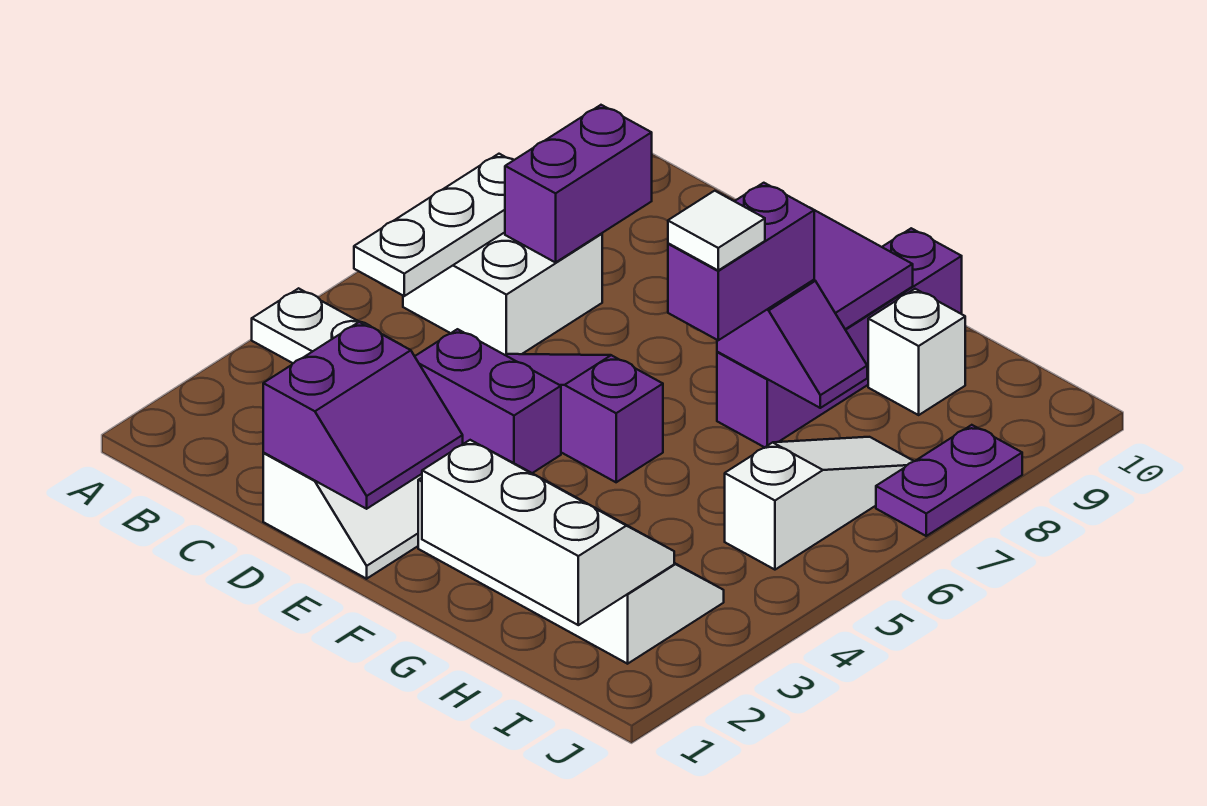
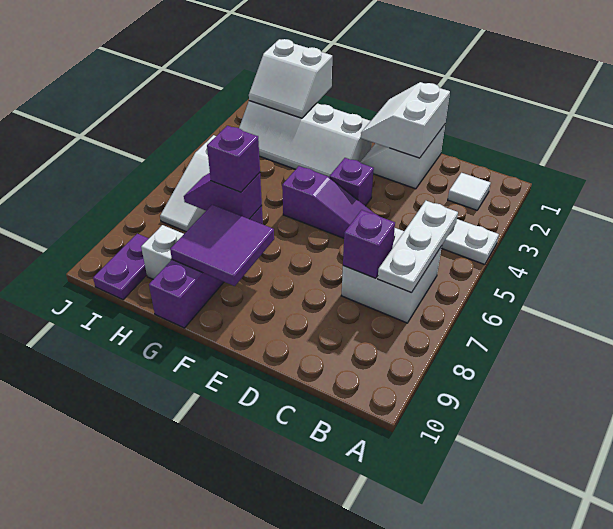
purple brick C7:C8 level 2 -> purple brick C7 level 2
purple slope D1:E2 level 2 top D -> white slope D1:E2 level 2 top D
purple brick D4:E4 level 1 -> purple brick E4 level 1
white slope G1:I2 level 2 top 1 -> white slope H1:I2 level 2 top 1
purple brick G6:G7 level 3 -> purple brick G7 level 3
white tile G6 level 4 -> white tile B2 level 1
purple plate J7:J8 level 1 -> purple plate I9:I10 level 1

